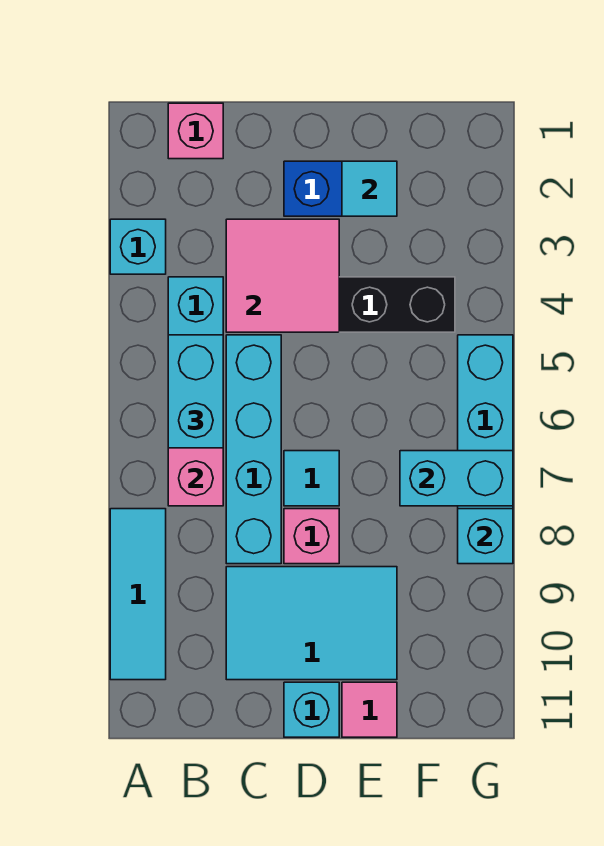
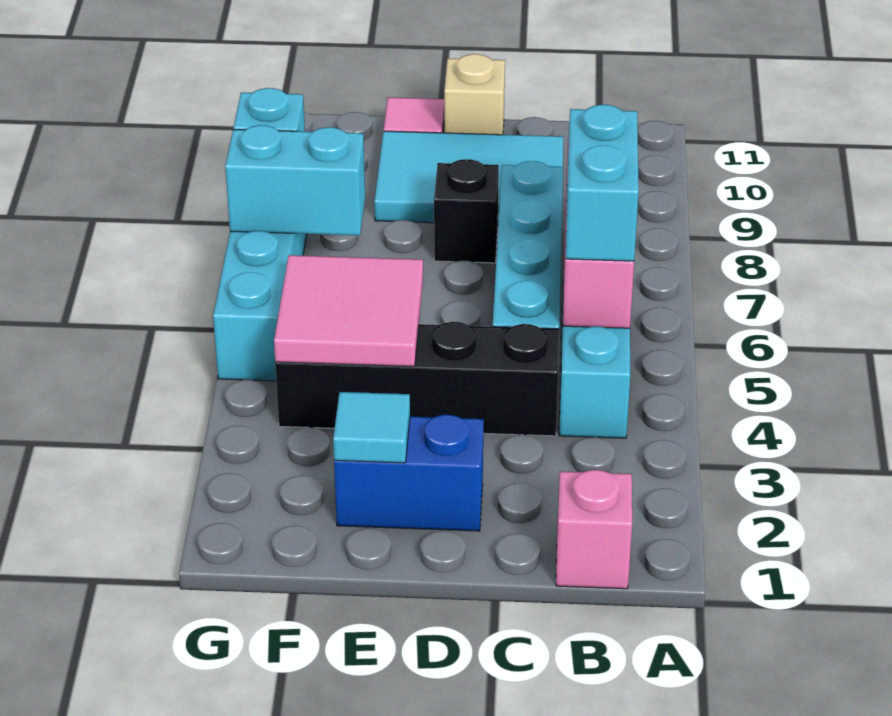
cyan brick A3 level 1 -> none
cyan tile A8:A10 level 1 -> none
pink tile C3:D4 level 2 -> pink tile E4:F5 level 2
cyan tile D7 level 1 -> none
pink brick D8 level 1 -> black brick D8 level 1
cyan brick D11 level 1 -> tan brick D11 level 1

